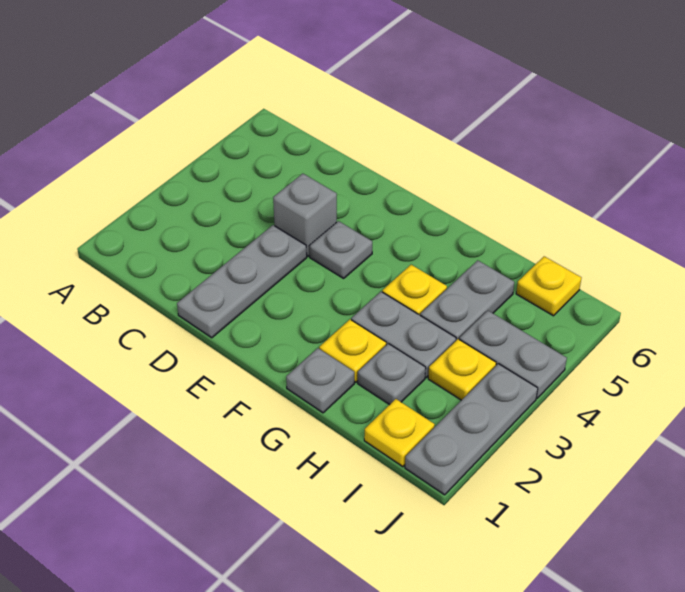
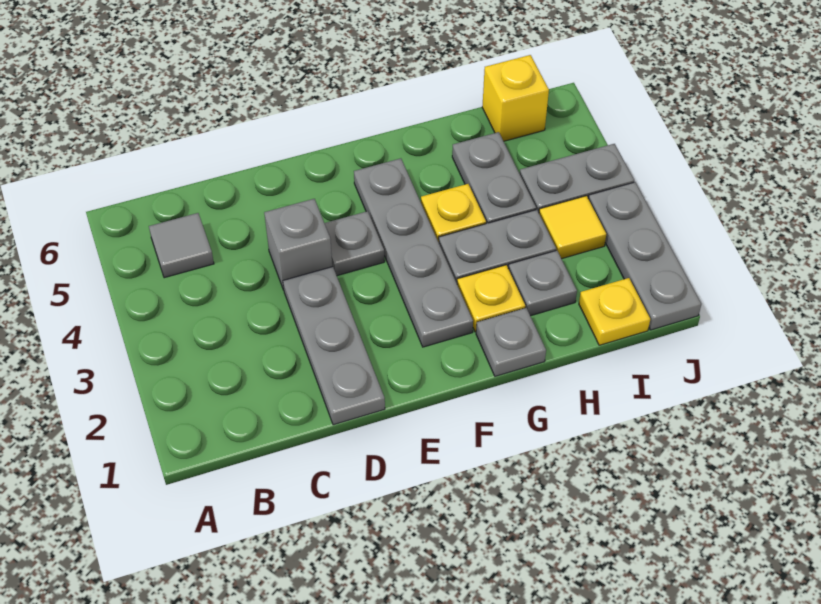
none -> grey tile B5 level 1
none -> grey plate F2:F5 level 1
yellow plate I3 level 1 -> yellow tile I3 level 1
yellow plate I6 level 1 -> yellow brick I6 level 1

